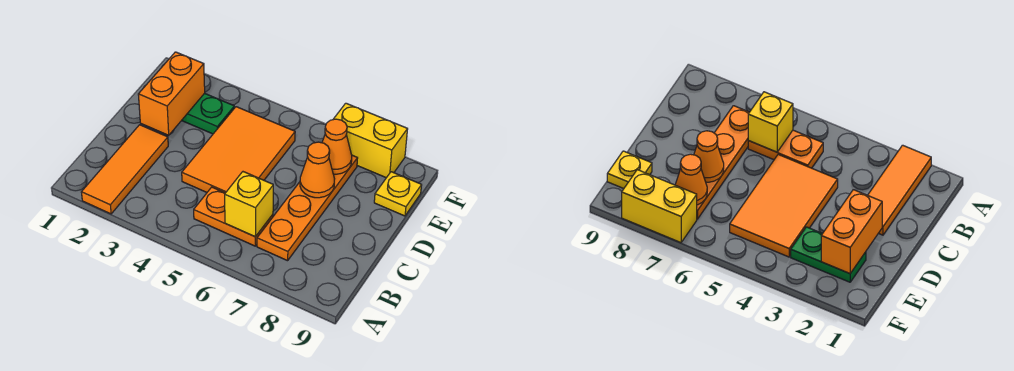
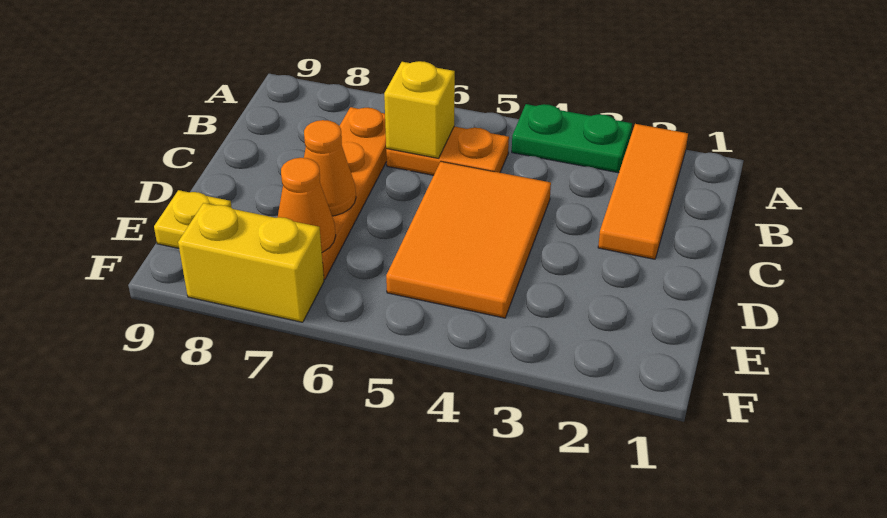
orange brick D2:E2 level 2 -> none
green plate E2:E3 level 1 -> green plate A3:A4 level 1

